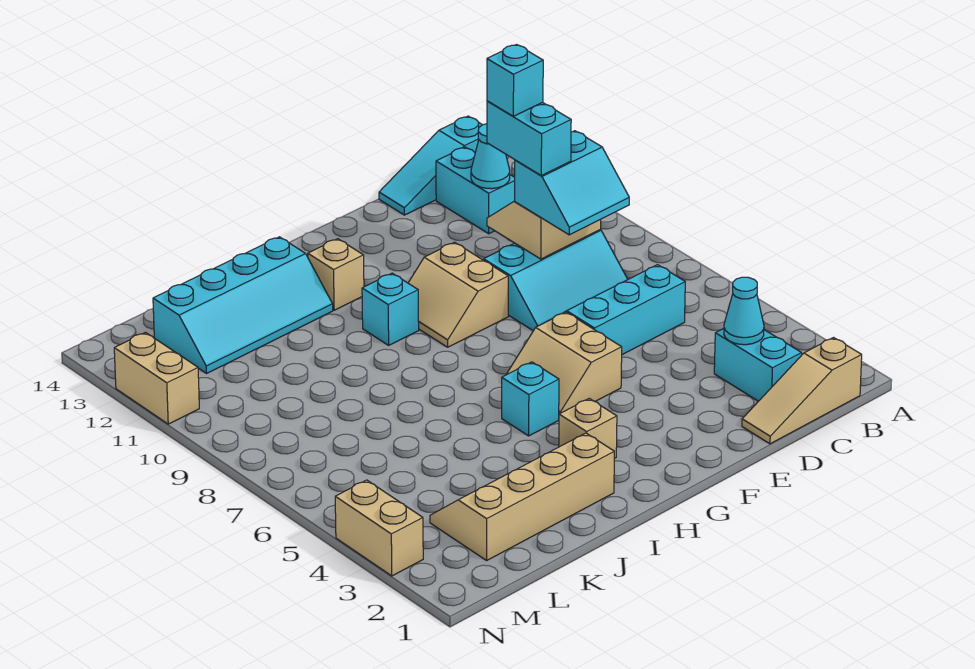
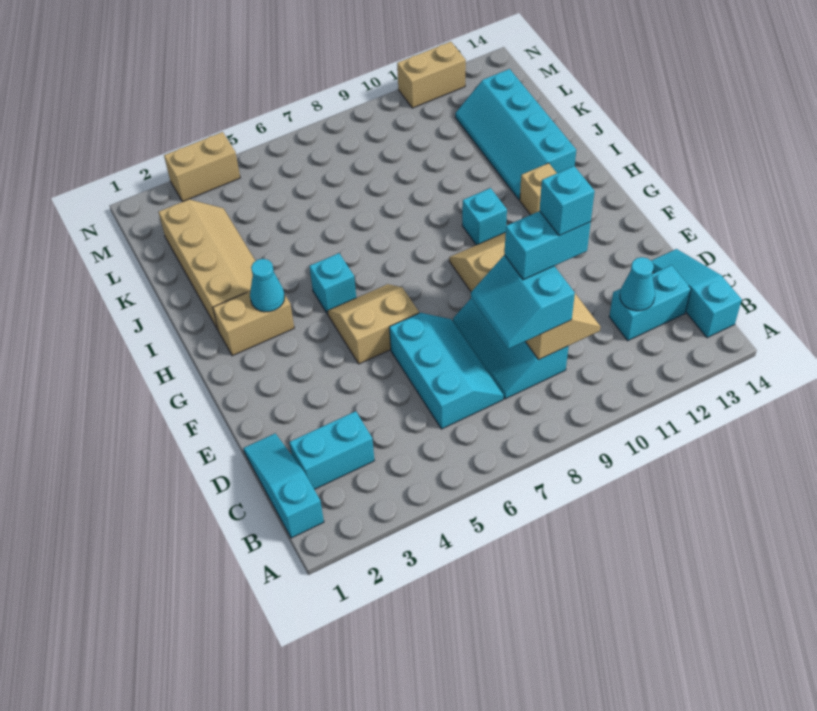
tan slope B1:D1 level 1 top B -> cyan slope B1:D1 level 1 top B
cyan cone C3 level 2 -> cyan cone H3 level 2
tan brick H3 level 1 -> tan brick H2:H3 level 1

